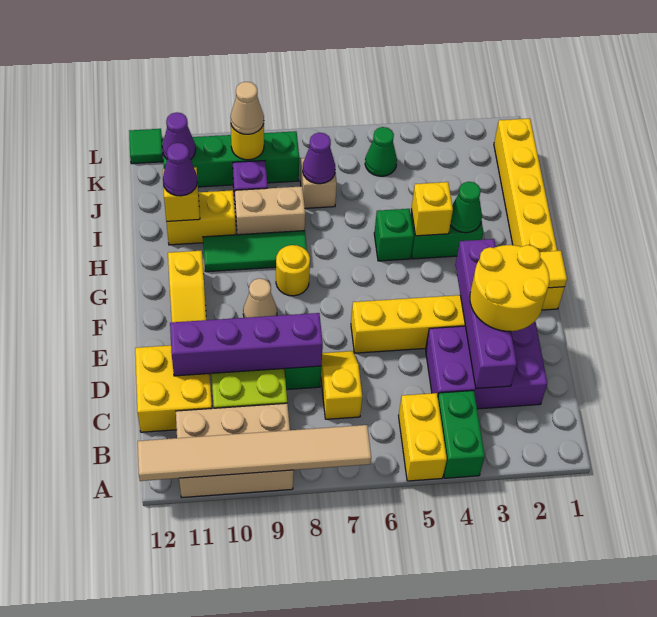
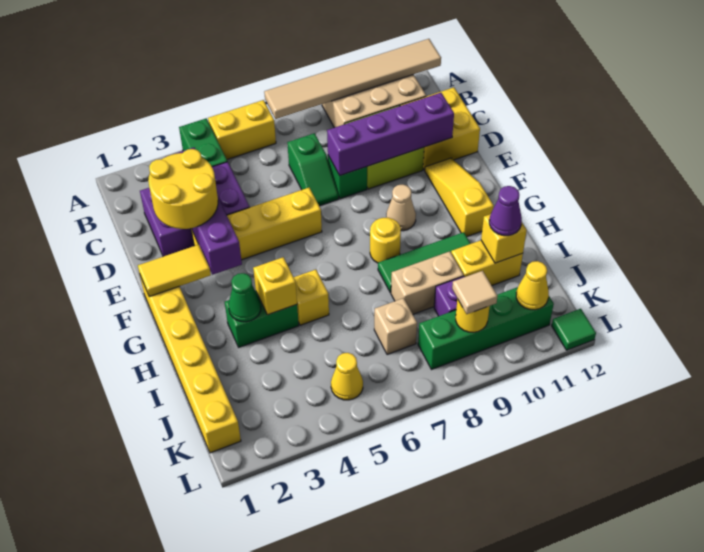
yellow brick A5:B5 level 1 -> yellow brick A5:A6 level 1
yellow slope C7:D7 level 1 top C -> green slope C7:D7 level 1 top C
green brick H5 level 1 -> yellow brick H5 level 1
purple cone J7 level 2 -> none
green cone K5 level 1 -> yellow cone K5 level 1
tan cone K9 level 3 -> tan tile K9 level 3
purple cone K11 level 2 -> yellow cone K11 level 2

